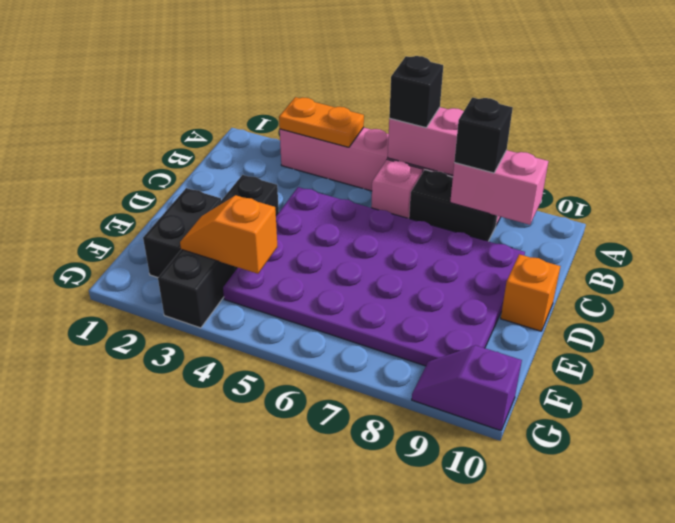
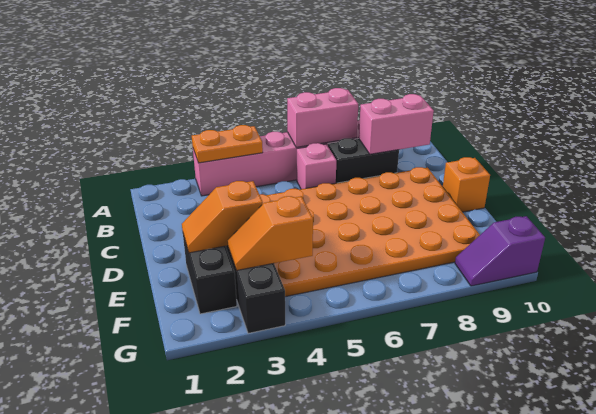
black brick A6 level 3 -> none
black brick B8 level 3 -> none
purple plate C4:F9 level 1 -> orange plate C4:F9 level 1
none -> orange slope E2:E3 level 2 top 3

